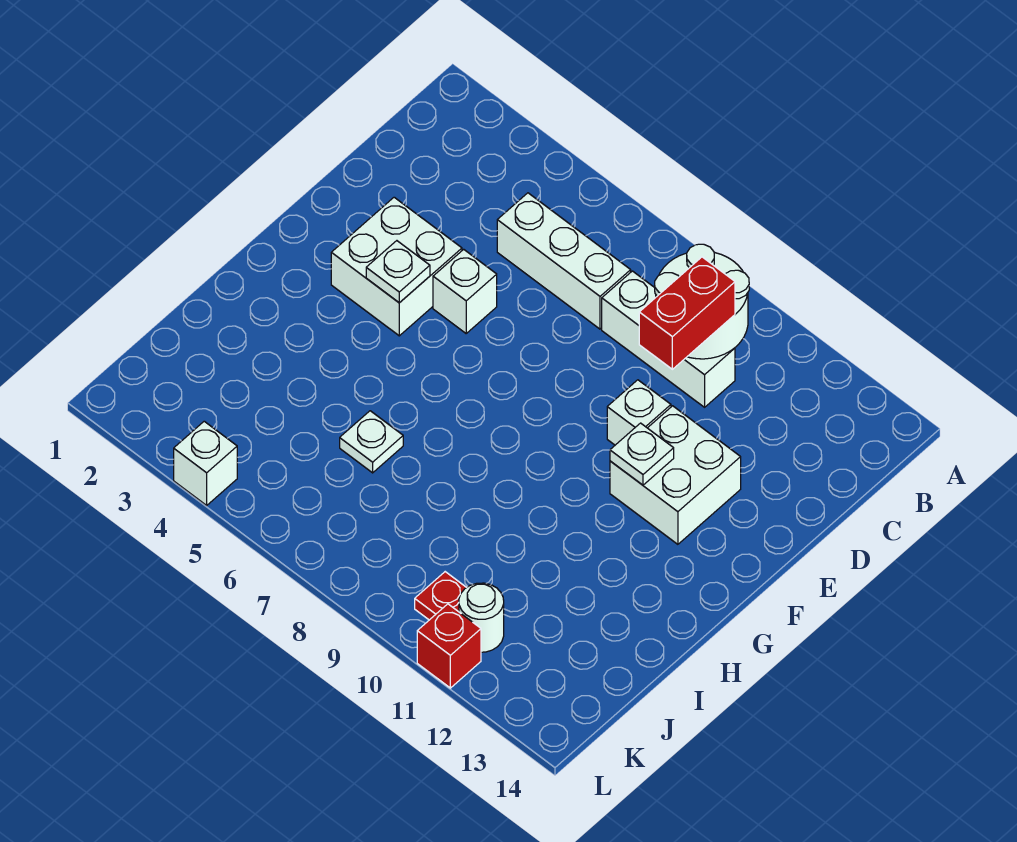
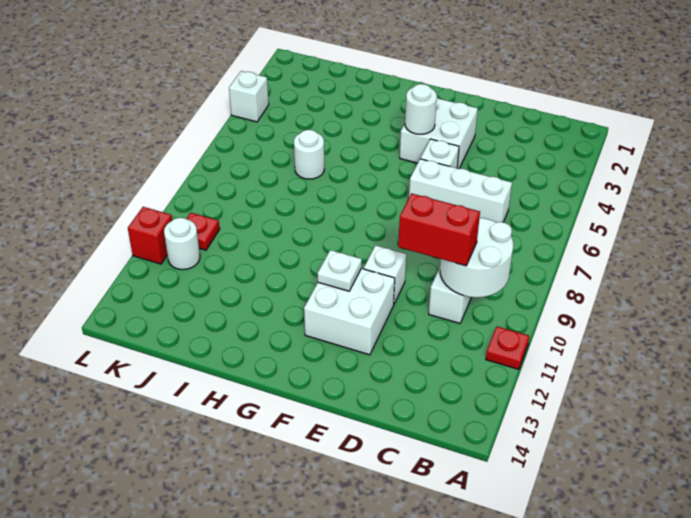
none -> red plate A11 level 1
white brick C5:C7 level 1 -> white brick C6:E6 level 1
white plate F4 level 2 -> white round brick F4 level 2
white plate I6 level 1 -> white round brick I6 level 1

